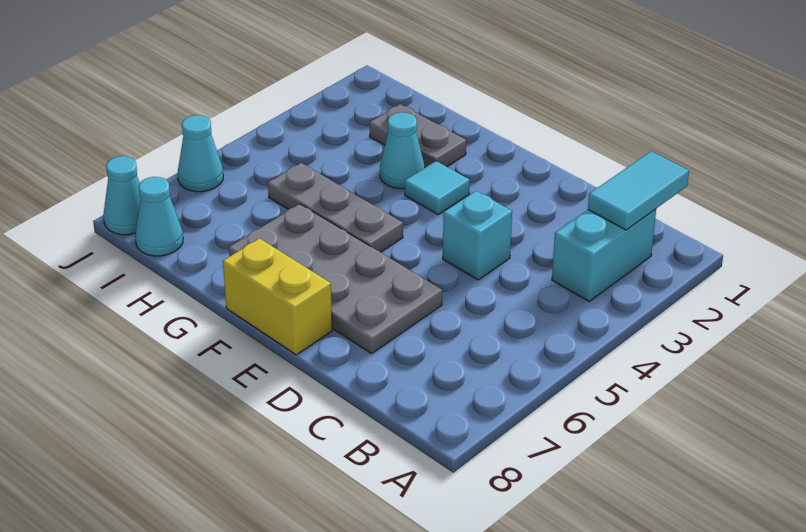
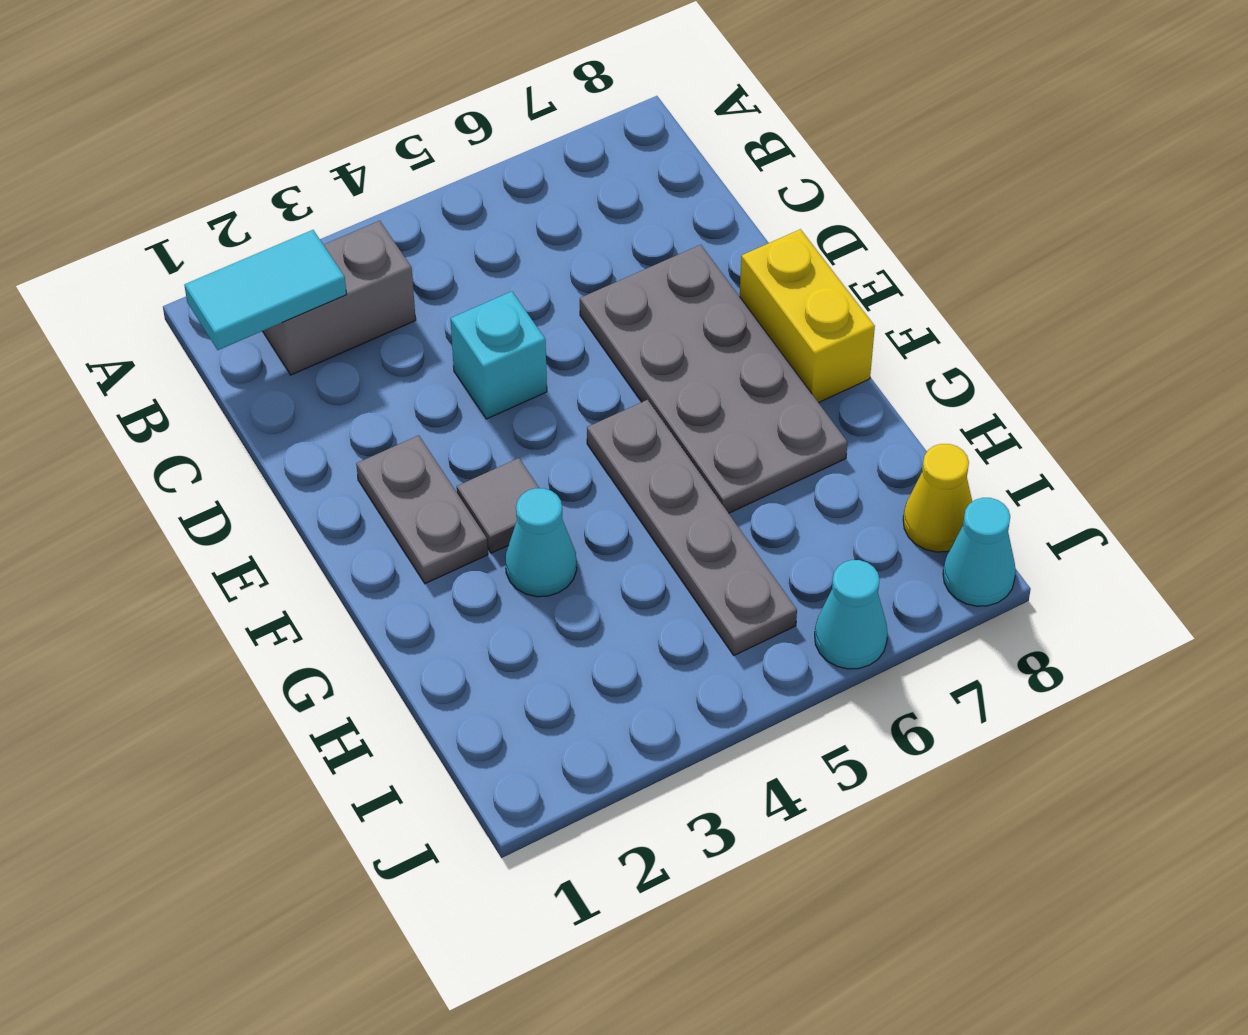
cyan brick B2:B3 level 1 -> grey brick B2:B3 level 1
cyan tile F3 level 1 -> grey tile F3 level 1
grey plate F5:H5 level 1 -> grey plate F5:I5 level 1
grey plate G2:H2 level 1 -> grey plate E2:F2 level 1
cyan cone I8 level 1 -> yellow cone I8 level 1

